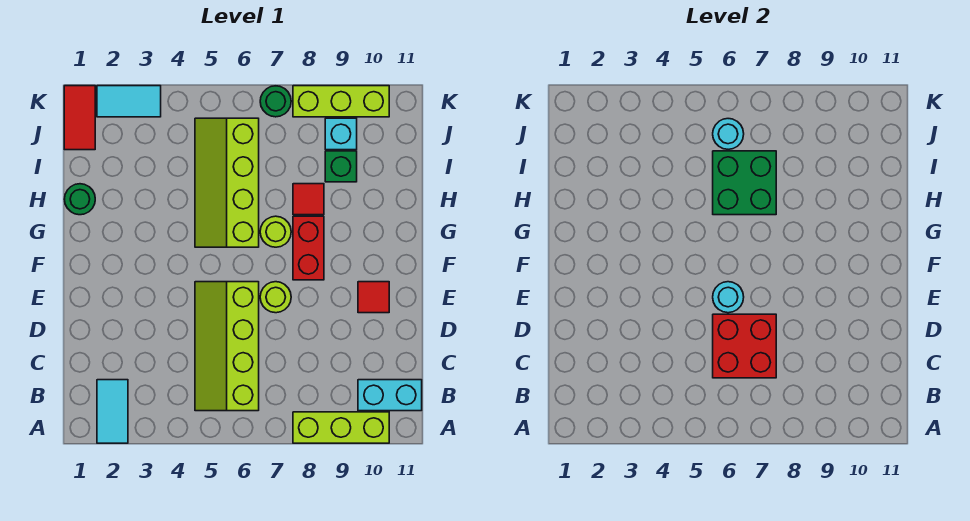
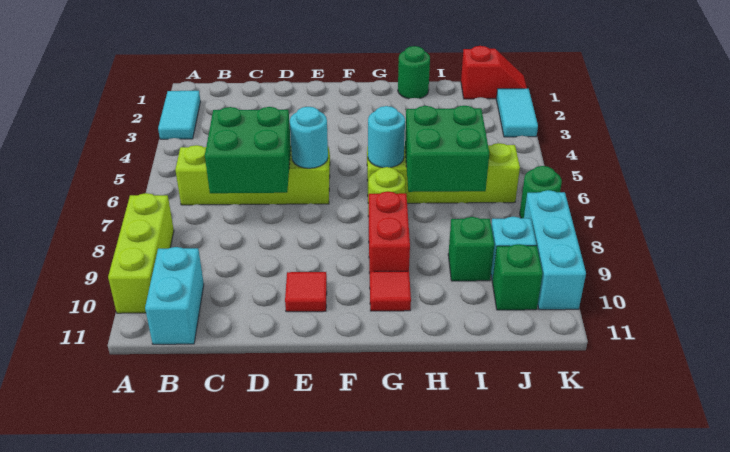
cyan tile A2:B2 level 1 -> cyan tile A2:A3 level 1
red brick C6:D7 level 2 -> green brick C6:D7 level 2
lime round brick E7 level 1 -> none
red brick F8:G8 level 1 -> red brick G8:G9 level 1
red tile H8 level 1 -> red tile G10 level 1
red tile J1:K1 level 1 -> red slope J1:K1 level 1 top J
cyan round brick J6 level 2 -> cyan round brick G6 level 2
none -> green brick J10 level 1
lime brick K8:K10 level 1 -> cyan brick K8:K10 level 1

